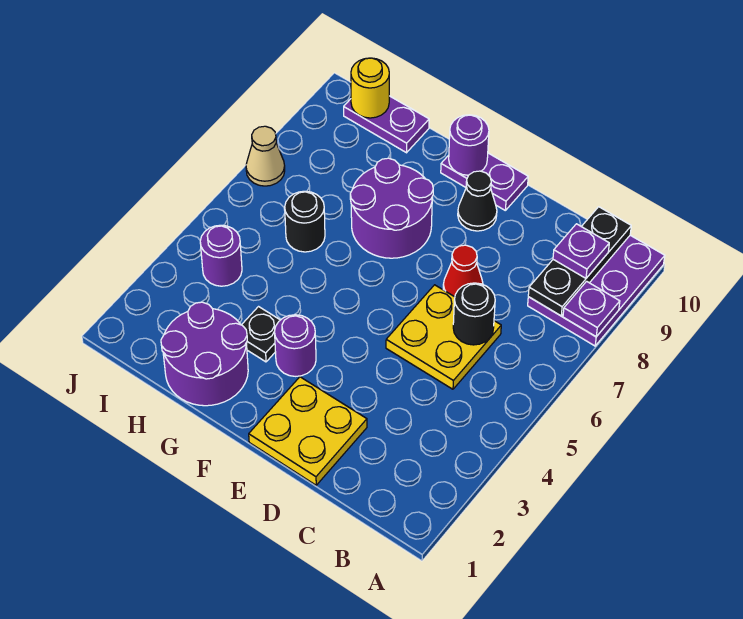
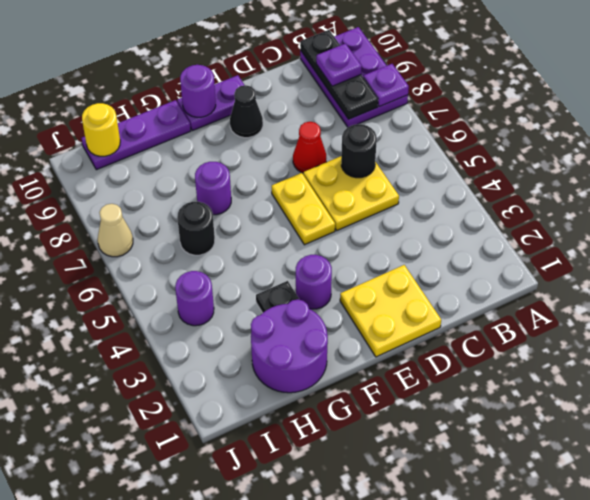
none -> yellow plate E5:E6 level 1
purple round brick F7:G8 level 1 -> purple round brick G7 level 1
purple plate H10:I10 level 1 -> purple plate G10:I10 level 1

